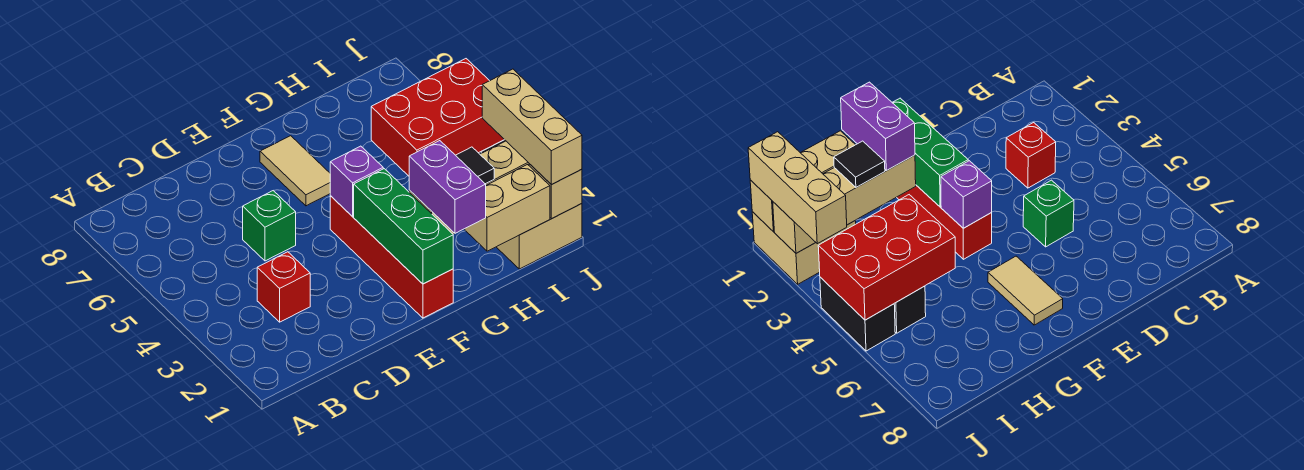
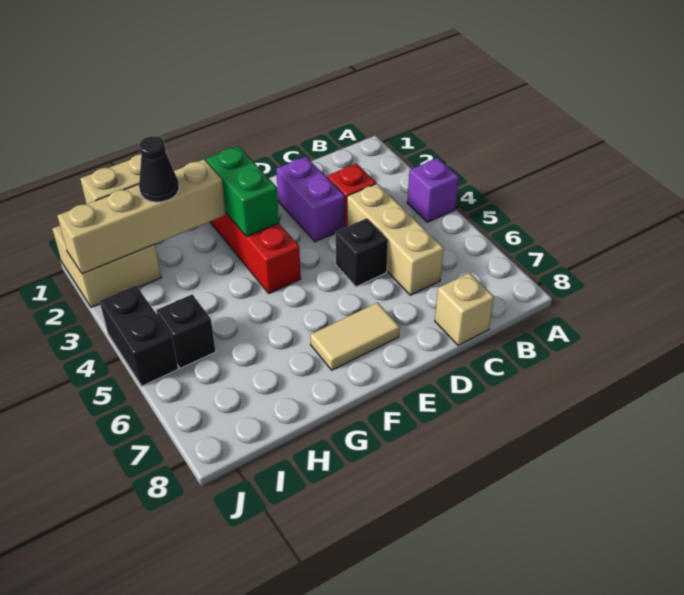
green brick D5 level 1 -> black brick D5 level 1
green brick F1:F3 level 2 -> green brick F2:F3 level 2
purple brick F4 level 2 -> purple brick A4 level 1
tan tile F6:F7 level 1 -> tan tile E7:F7 level 1
purple brick G1:G2 level 3 -> purple brick D2:D3 level 1
black tile H2 level 3 -> black cone H2 level 3
red brick H4:J5 level 2 -> none
tan brick J1 level 2 -> tan brick C8 level 1
tan brick J1:J3 level 3 -> tan brick C4:C6 level 1

